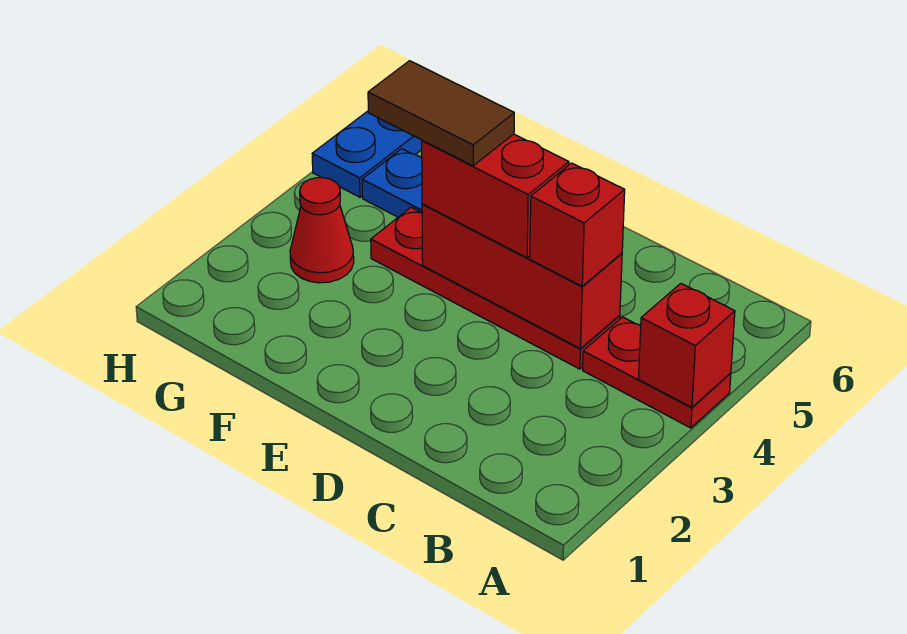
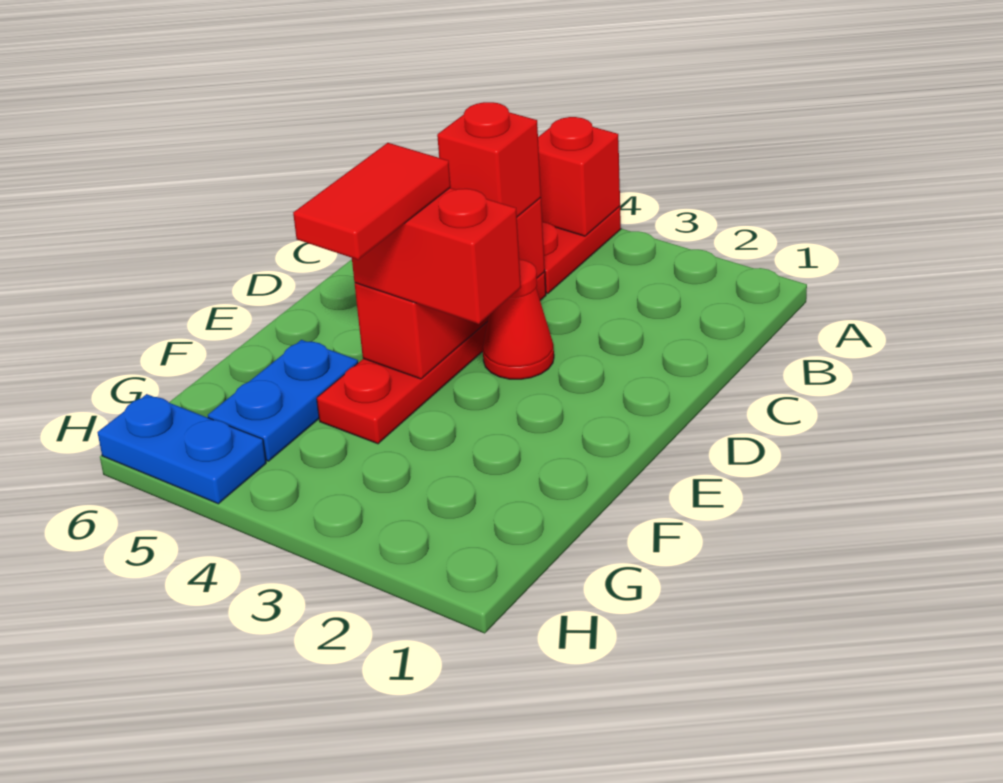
red brick D4:E4 level 3 -> red brick E3:E4 level 3
brown tile E4:F4 level 4 -> red tile E4:F4 level 4
red cone G3 level 1 -> red cone D3 level 1

